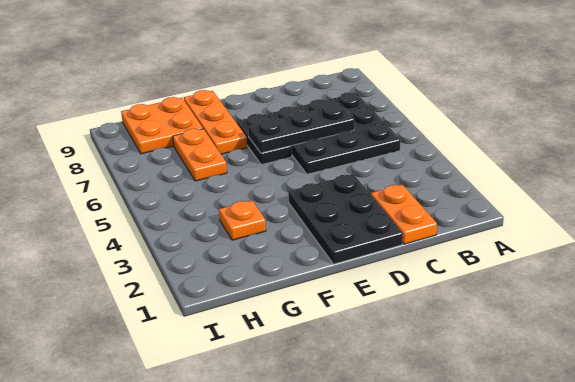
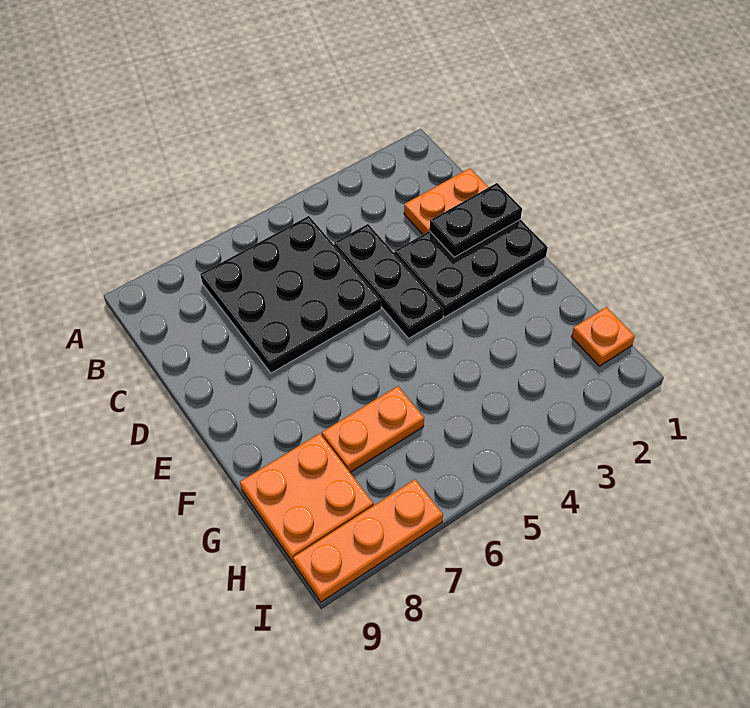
black plate C6:E6 level 2 -> black plate C4:E4 level 1
black plate E6:E7 level 1 -> black plate D1:D2 level 2
orange plate F7:F9 level 1 -> orange plate I7:I9 level 1
orange plate G3 level 1 -> orange plate H1 level 1

